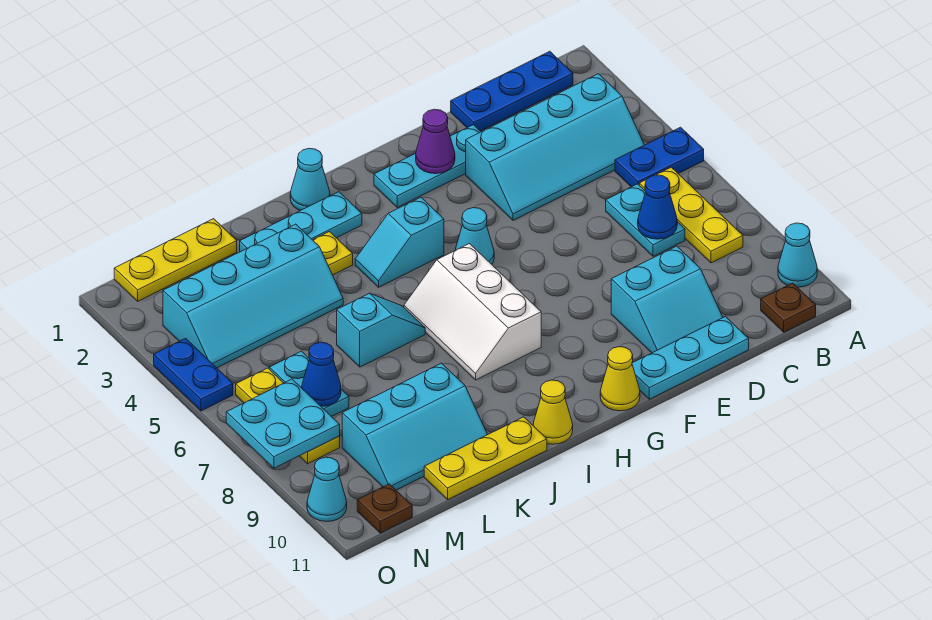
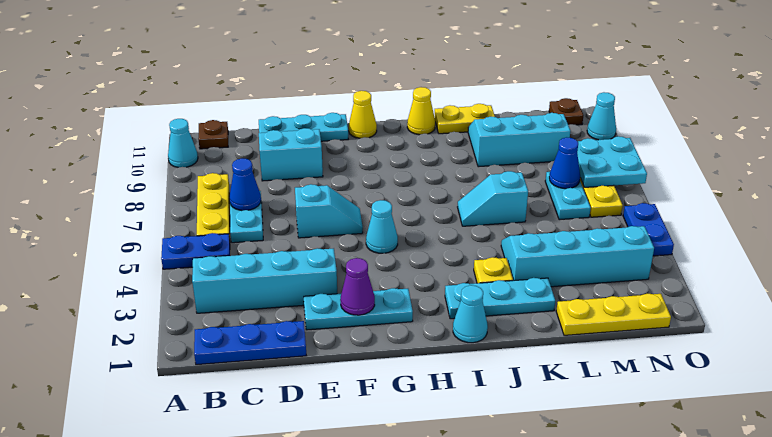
cyan slope H4:I4 level 1 top H -> cyan slope E6:F6 level 1 top E
white slope H6:I8 level 1 top H -> none
yellow plate J11:L11 level 1 -> yellow plate J11:K11 level 1

